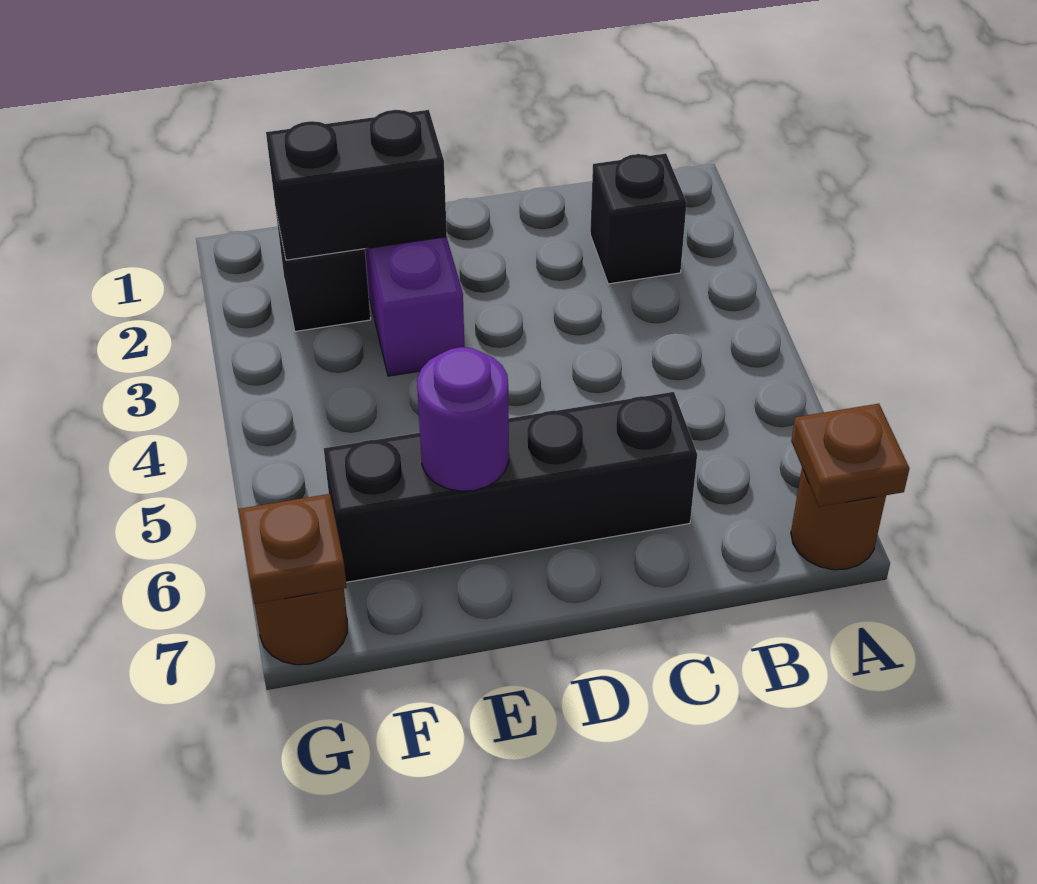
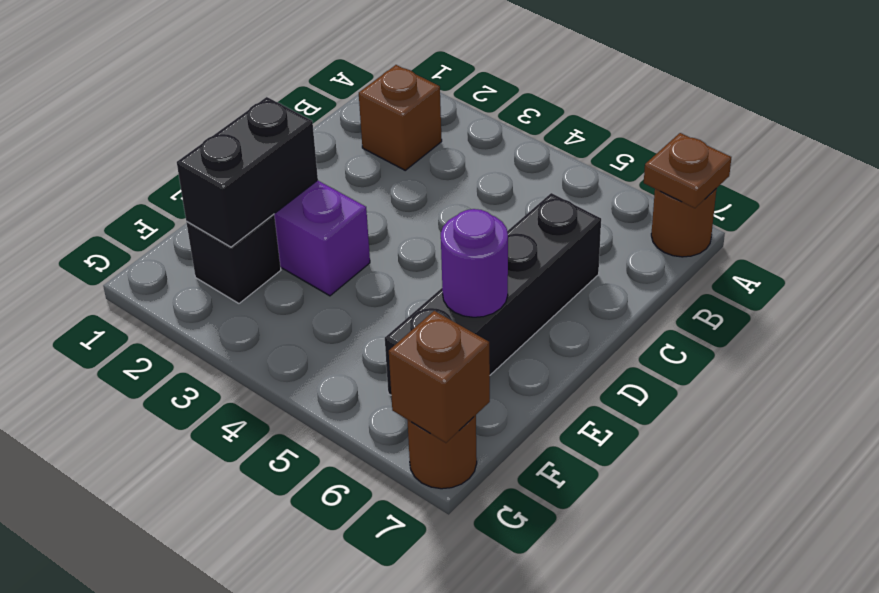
black brick B2 level 1 -> brown brick B2 level 1
brown plate G7 level 2 -> brown brick G7 level 2

